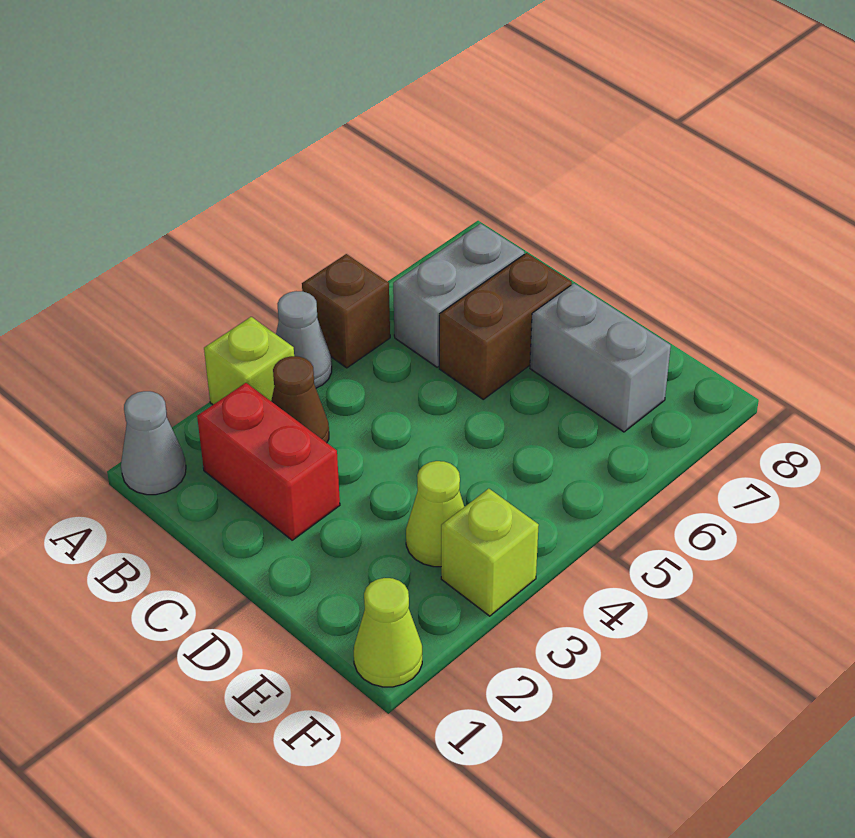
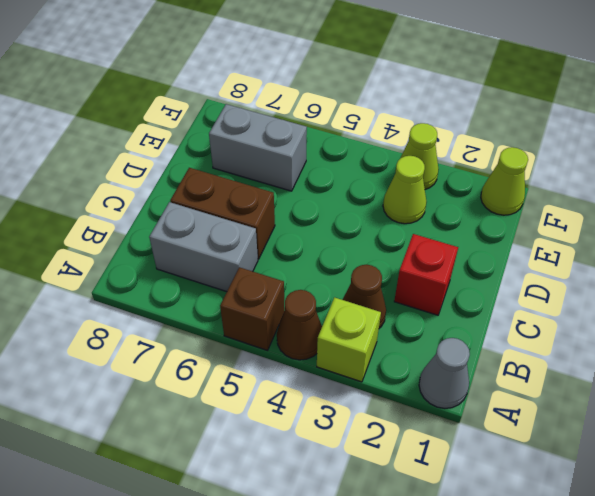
grey cone A4 level 1 -> brown cone A4 level 1
red brick B2:C2 level 1 -> red brick C2 level 1
grey brick D7:E7 level 1 -> grey brick E6:E7 level 1
lime brick F3 level 1 -> lime cone F3 level 1

